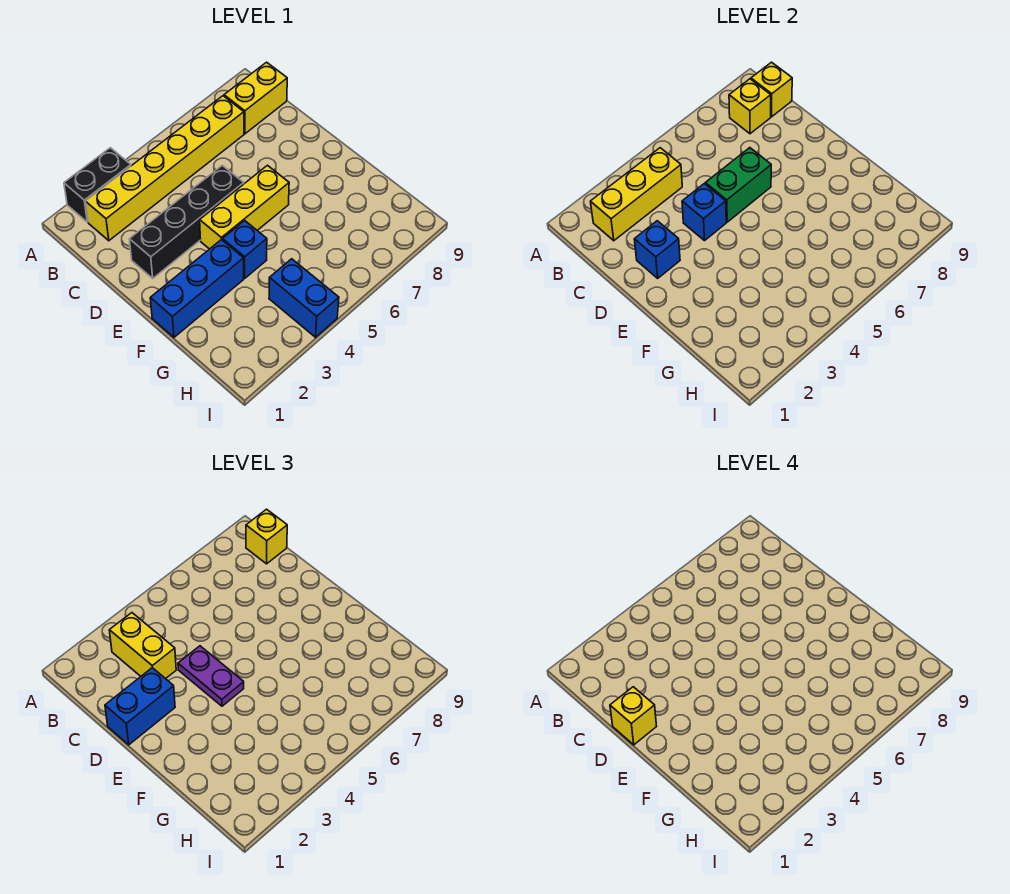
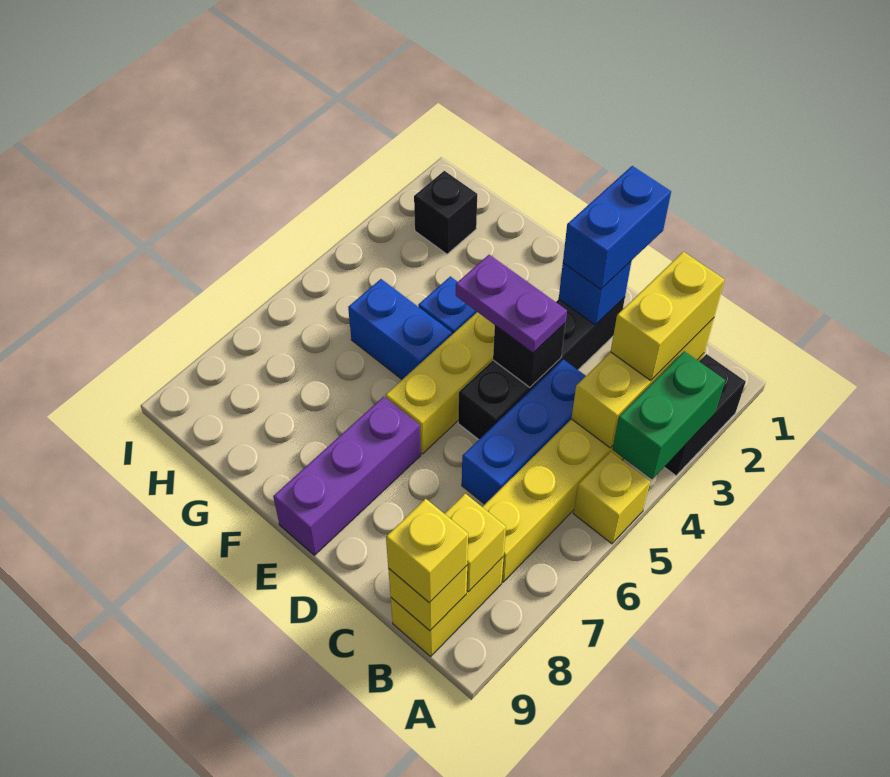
yellow brick B3:C3 level 3 -> yellow brick B2:B3 level 3
yellow brick D1 level 4 -> yellow brick A5 level 1
blue brick D4 level 2 -> black brick D4 level 2
green brick D5:D6 level 2 -> green brick A3:A4 level 2
none -> purple brick E7:E9 level 1
blue brick F1:F3 level 1 -> blue brick C4:C6 level 1
none -> black brick H2 level 1
blue brick H4:I4 level 1 -> blue brick F5:G5 level 1

